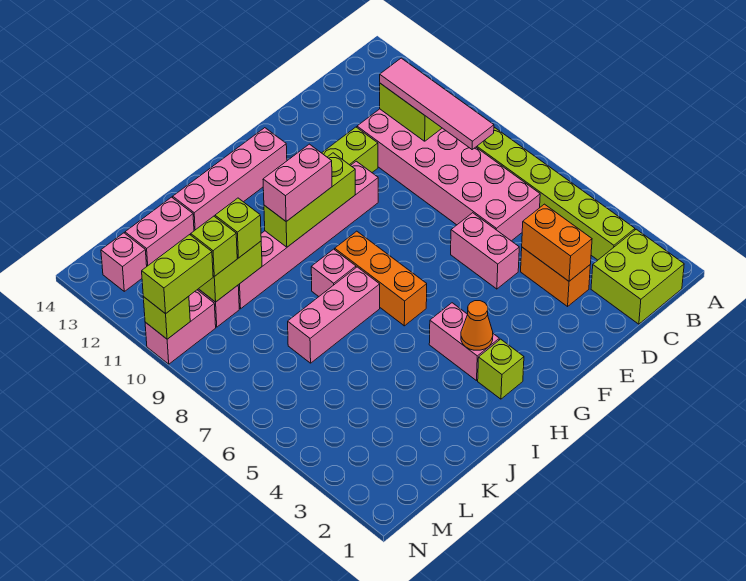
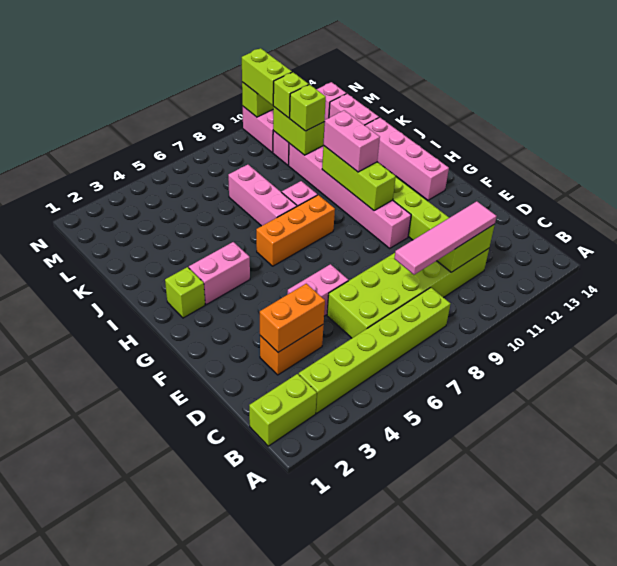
lime brick B1:C2 level 1 -> lime brick B1:B2 level 1
pink brick C6:D11 level 1 -> lime brick C6:D11 level 1
orange cone H3 level 2 -> none

